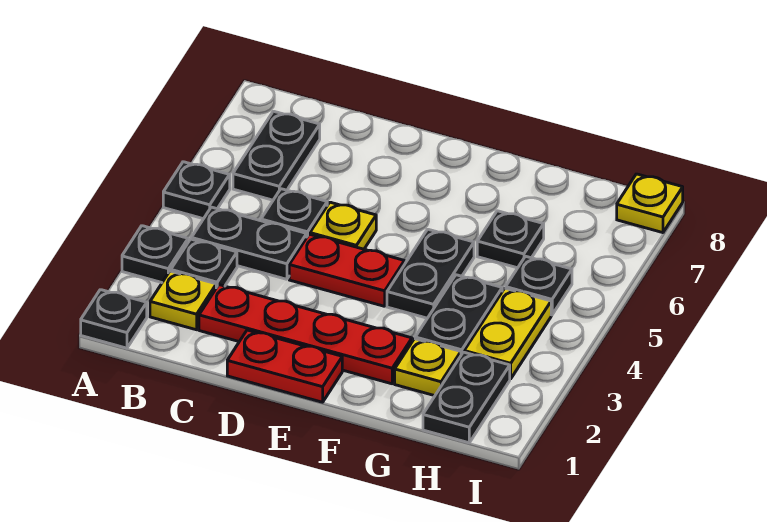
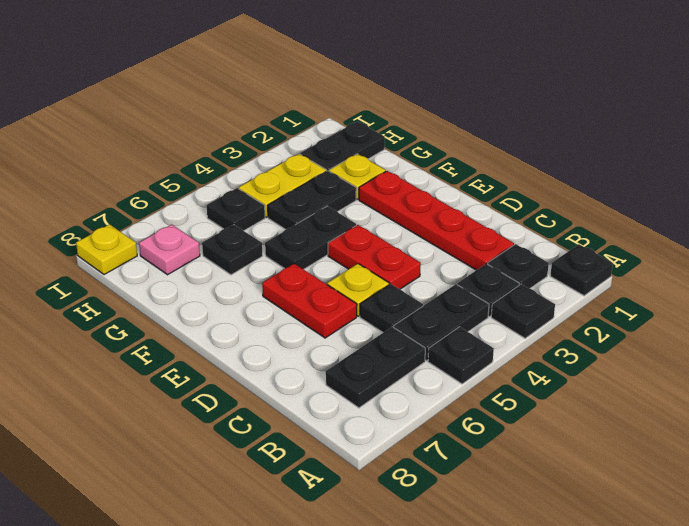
yellow plate B2 level 1 -> black plate B2 level 1
black plate B4:C4 level 1 -> black plate B4:B5 level 1
red plate D1:E1 level 1 -> red plate D6:E6 level 1
none -> pink plate H7 level 1

